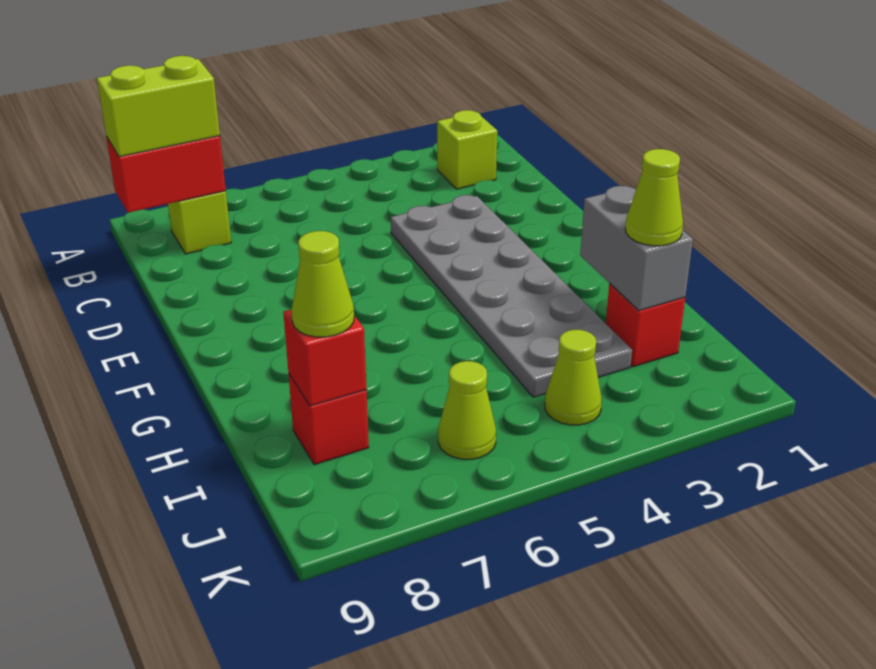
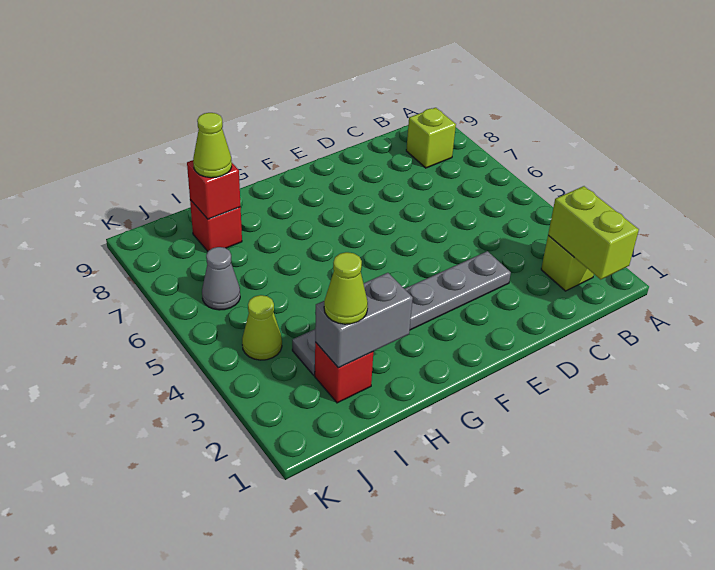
red brick B8:B9 level 2 -> none
lime brick B8:B9 level 3 -> lime brick B1:B2 level 2
grey plate D3:I4 level 1 -> grey plate D3:I3 level 1
lime cone J6 level 1 -> grey cone J6 level 1

